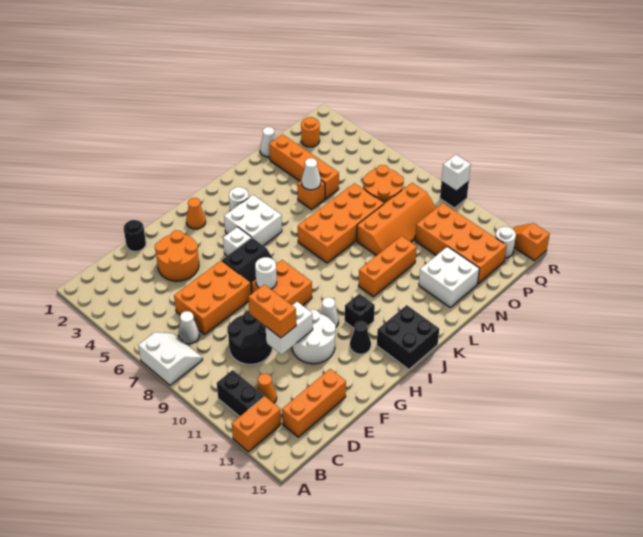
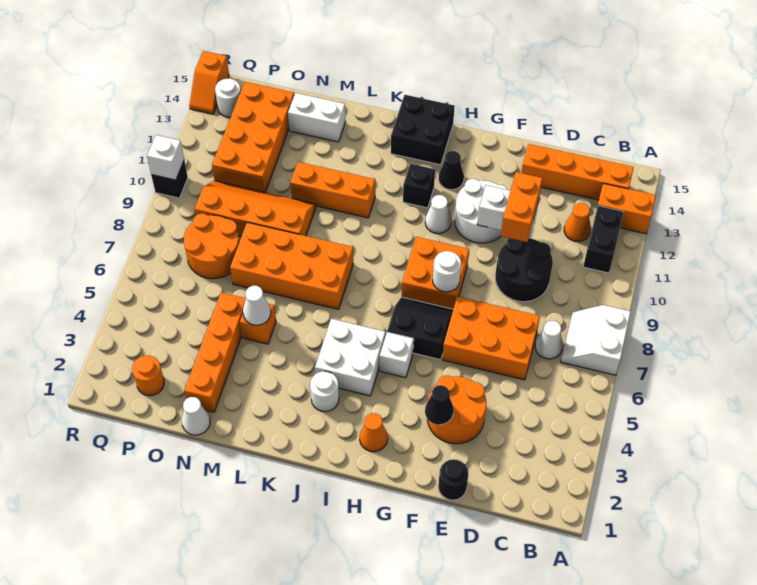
orange brick C14:E14 level 1 -> orange brick B14:E14 level 1
none -> black cone F3 level 2
white brick M13:N14 level 1 -> white brick M14:N14 level 1

